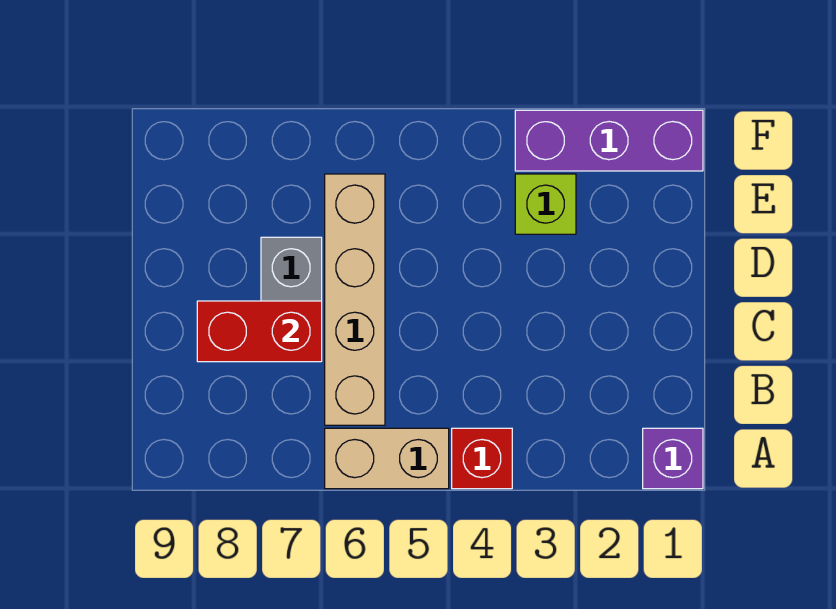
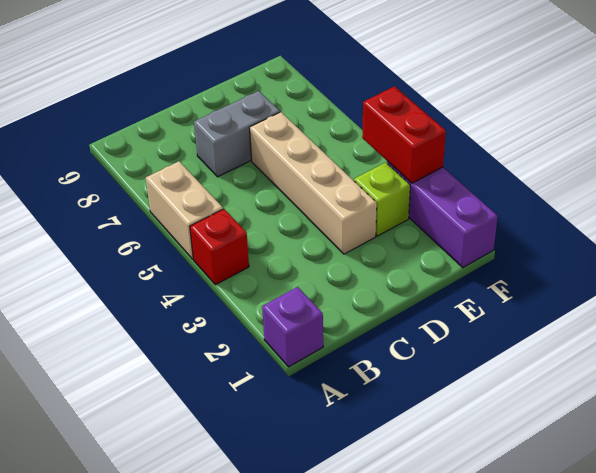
tan brick B6:E6 level 1 -> tan brick D3:D6 level 1
red brick C7:C8 level 2 -> red brick F3:F4 level 2

